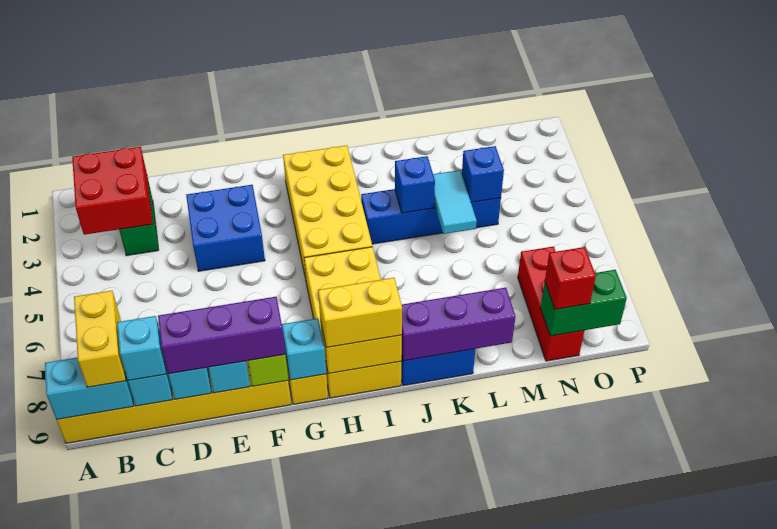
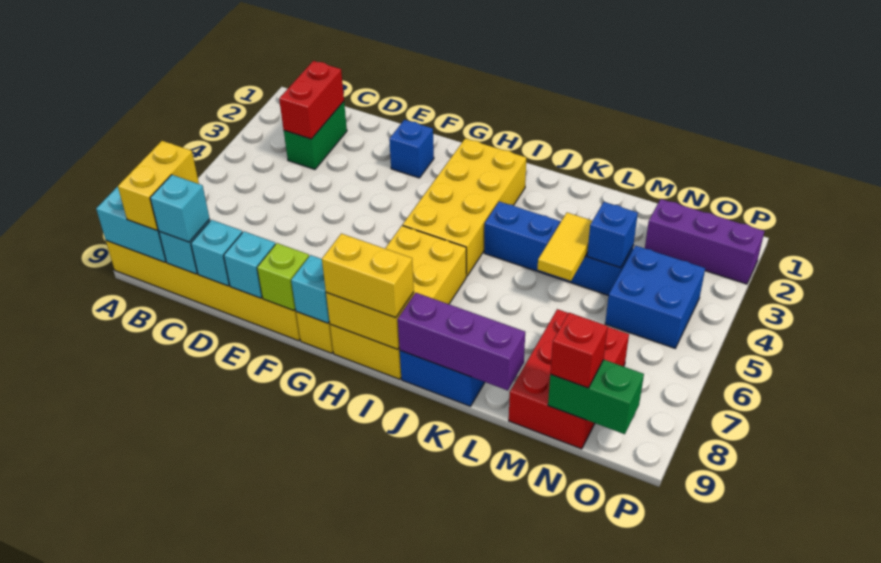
red brick B2:C3 level 2 -> red brick C2:C3 level 2
purple brick D9:F9 level 3 -> purple brick N2:P2 level 1
blue brick E3:F4 level 1 -> blue brick N4:O5 level 1
blue brick K4 level 2 -> blue brick F2 level 1
cyan tile L4:L5 level 2 -> yellow tile L4:L5 level 2
red brick N7:N9 level 1 -> red brick M7:N9 level 1

